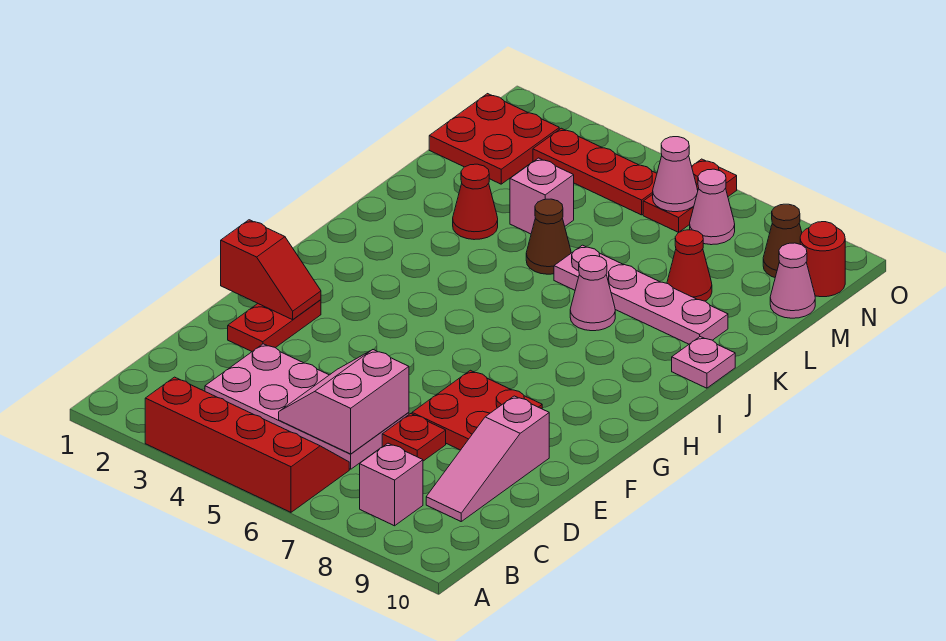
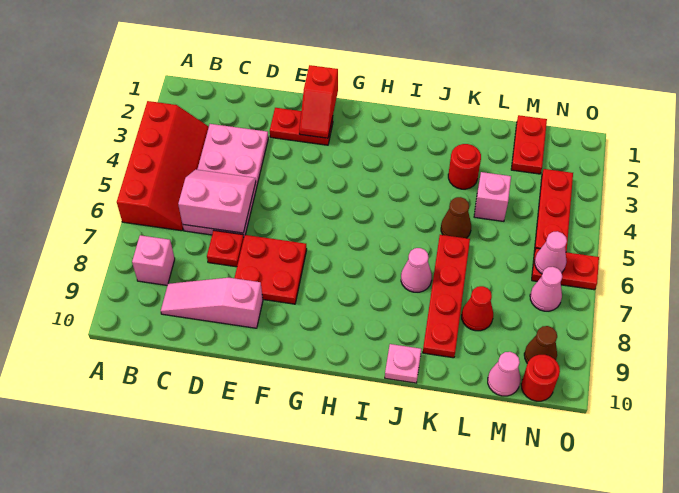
red cone K3 level 1 -> red round brick K3 level 1
pink plate K6:K9 level 1 -> red plate K6:K9 level 1
red plate M1:N2 level 1 -> red plate M1:M2 level 1

